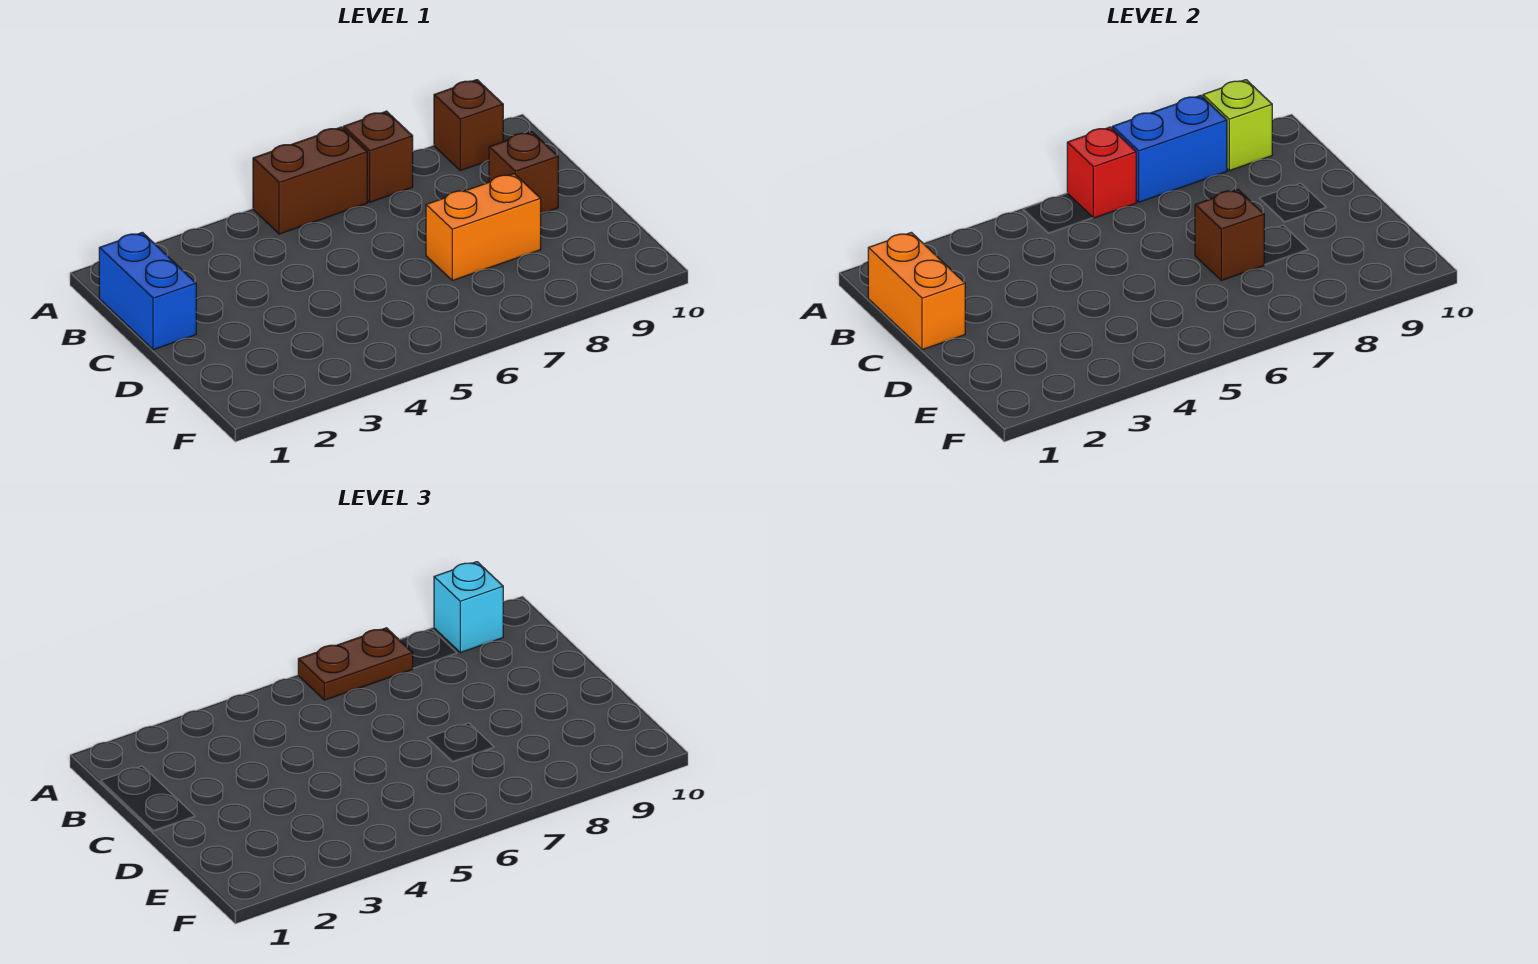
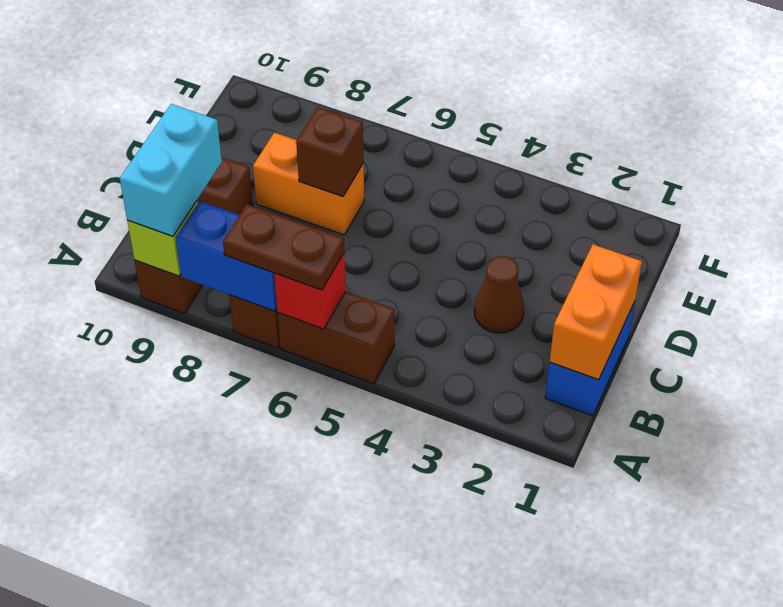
cyan brick A9 level 3 -> cyan brick A9:B9 level 3
none -> brown cone C3 level 1

